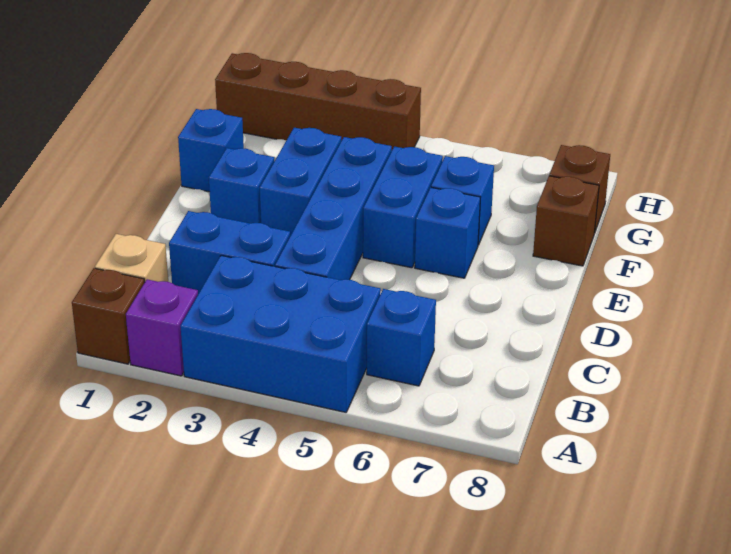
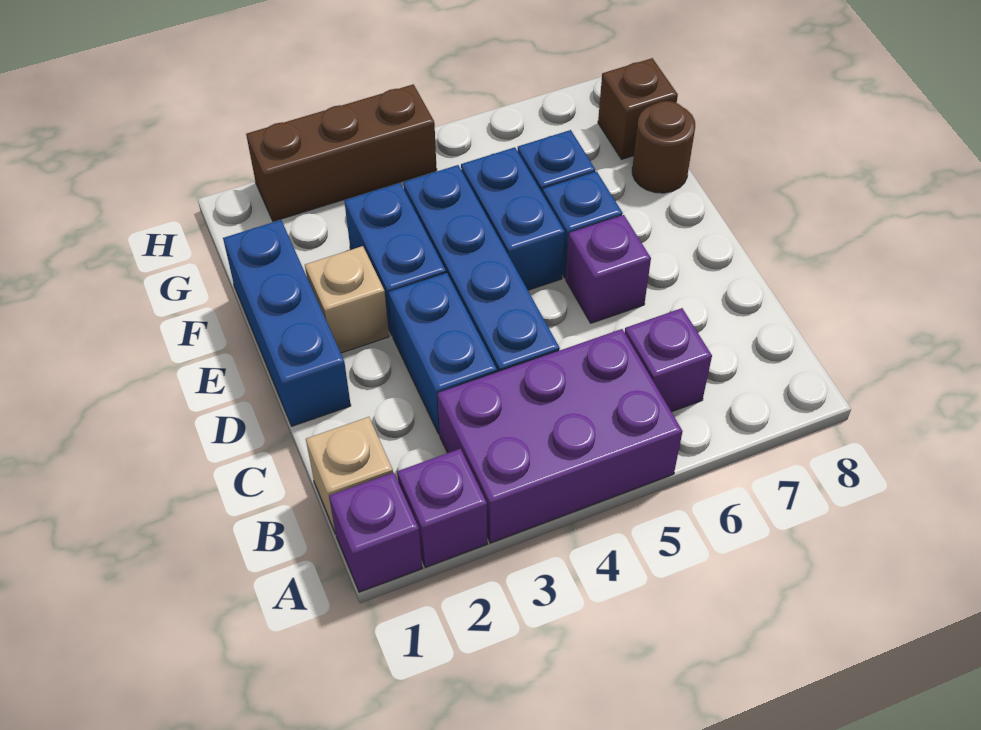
brown brick A1 level 1 -> purple brick A1 level 1
blue brick A3:B5 level 1 -> purple brick A3:B5 level 1
blue brick B6 level 1 -> purple brick B6 level 1
blue brick C2:C3 level 1 -> blue brick C3:D3 level 1
none -> purple brick D6 level 1
blue brick E2 level 1 -> tan brick E2 level 1
blue brick F1 level 1 -> blue brick D1:F1 level 1
brown brick F8 level 1 -> brown round brick F8 level 1
brown brick H1:H4 level 1 -> brown brick H2:H4 level 1

